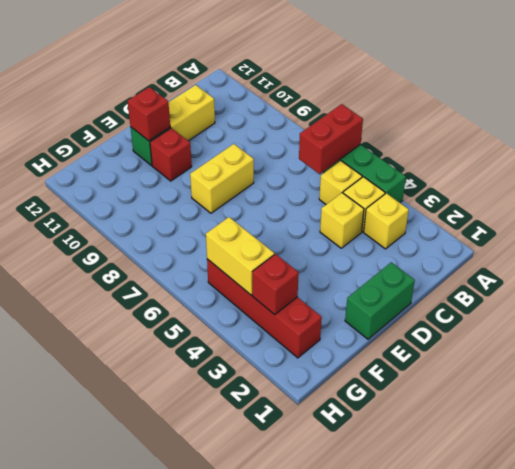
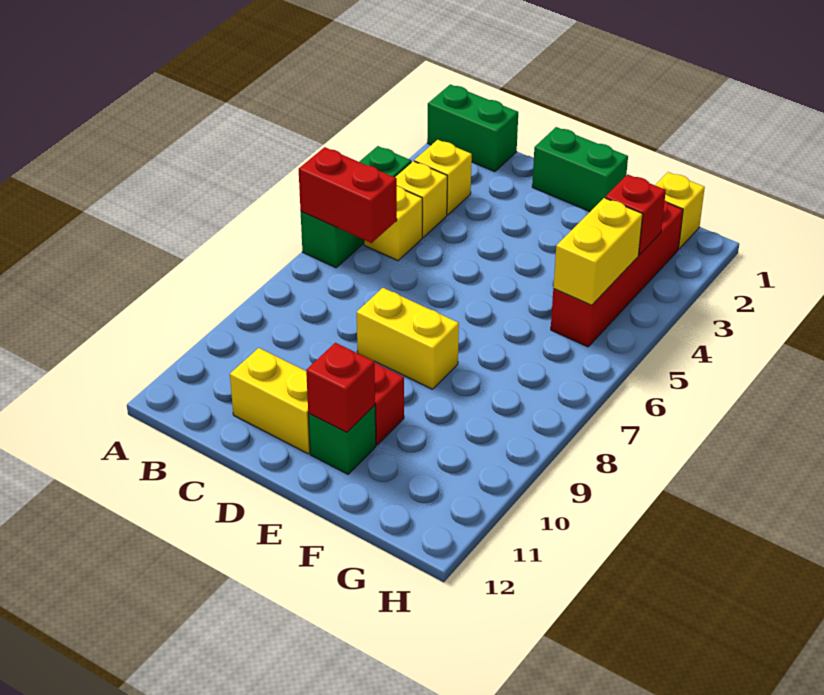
none -> green brick A1:B1 level 1
yellow brick C4 level 1 -> yellow brick G1 level 1

